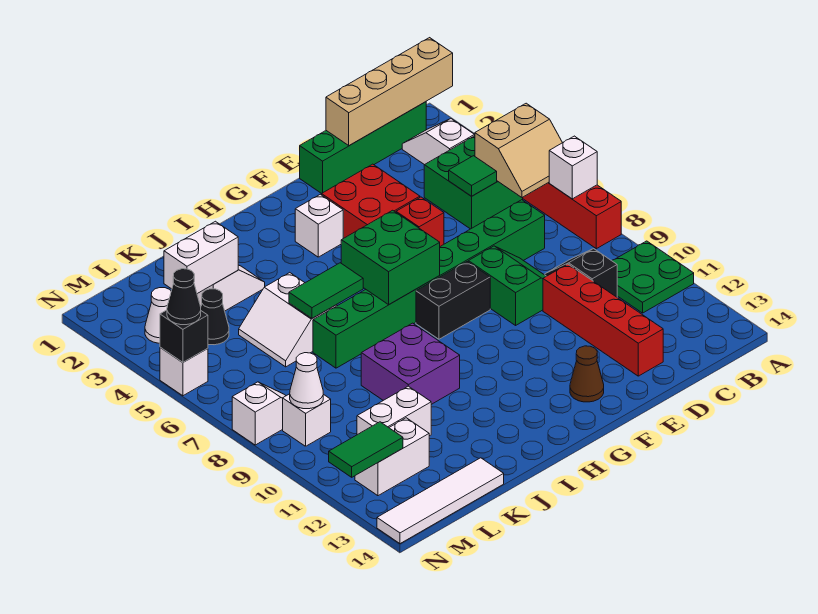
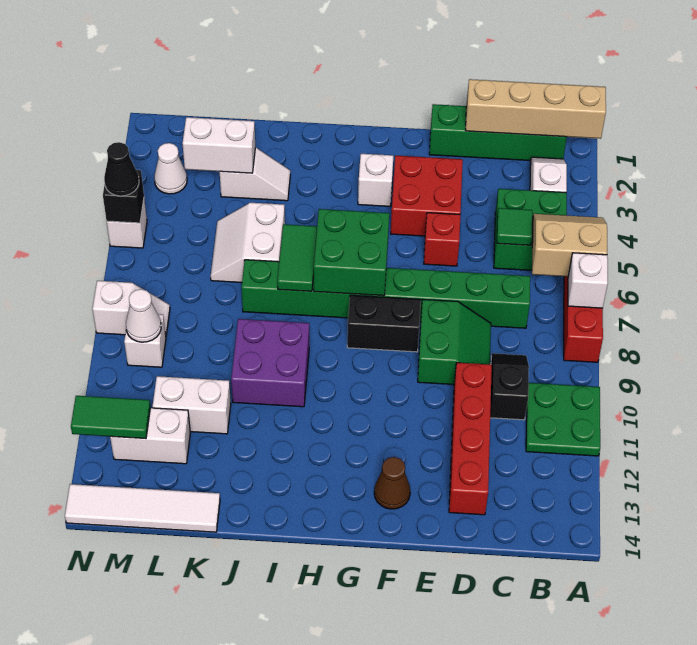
tan slope A5:B6 level 2 top 5 -> tan slope A5:B6 level 2 top 6
green tile I6:J6 level 2 -> green tile I6:I7 level 2
black cone L4 level 1 -> none

